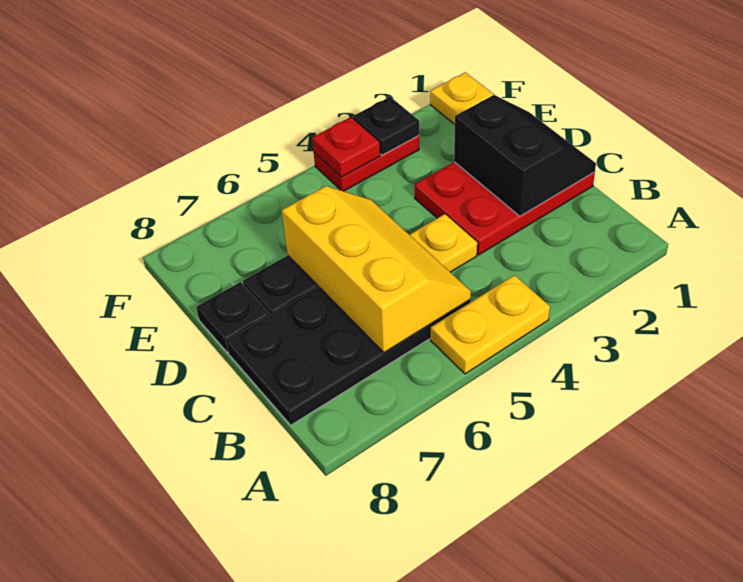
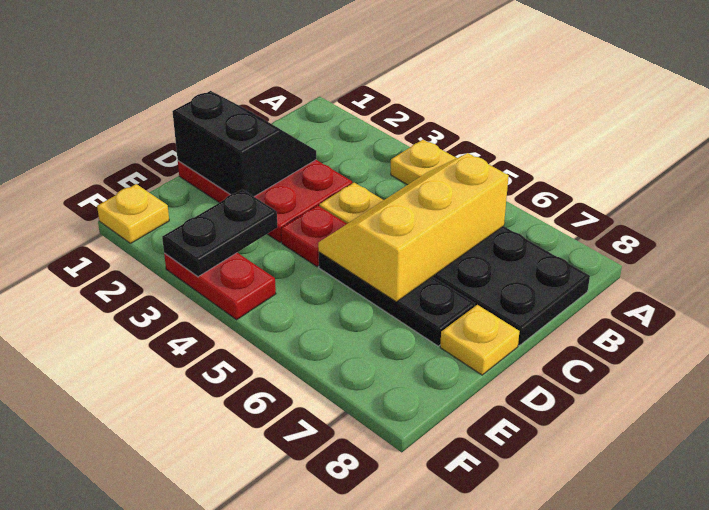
black slope C1:D2 level 2 top 2 -> black slope C1:D2 level 2 top D
black plate D8 level 1 -> yellow plate D8 level 1
black plate F3 level 2 -> black plate E3:F3 level 2
red plate F4 level 2 -> red plate D4 level 1

